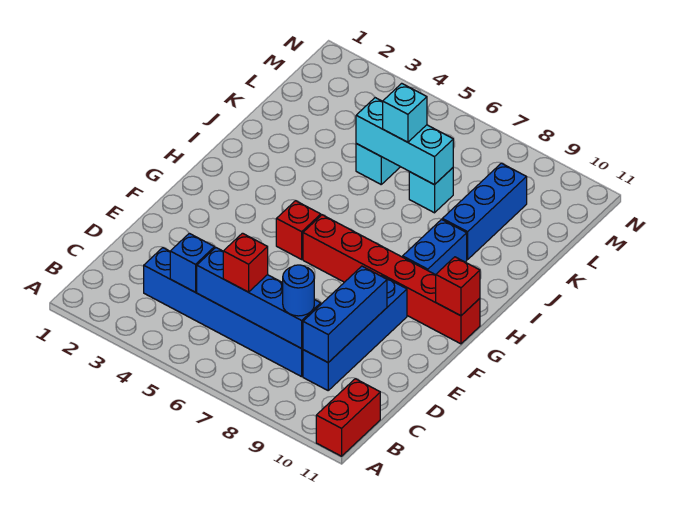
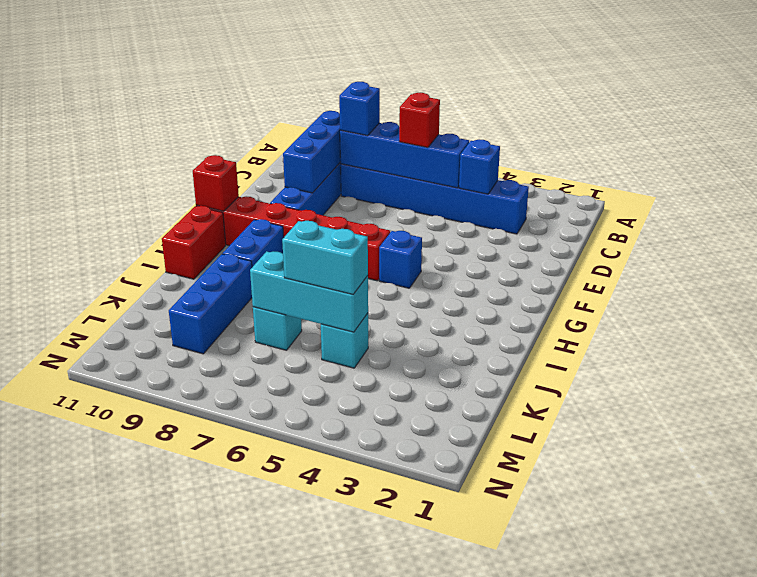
red brick A11:B11 level 1 -> red brick H11:I11 level 1
blue round brick C8 level 3 -> blue brick C8 level 3
red brick G5 level 1 -> blue brick G5 level 1
cyan brick K6 level 3 -> cyan brick K5:K6 level 3

